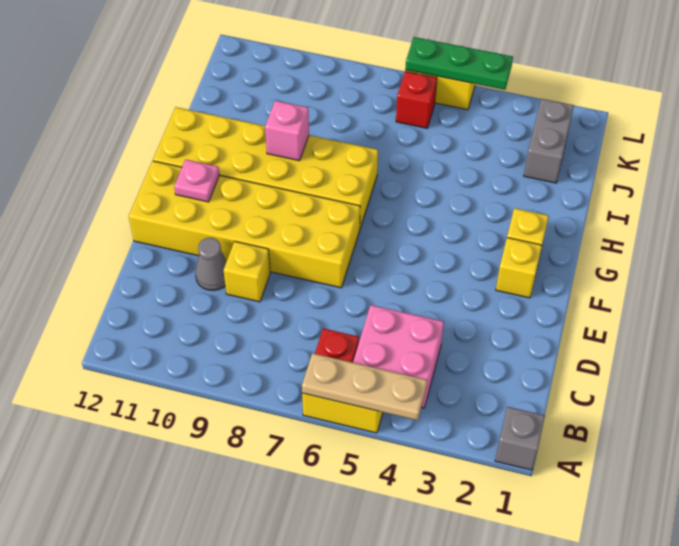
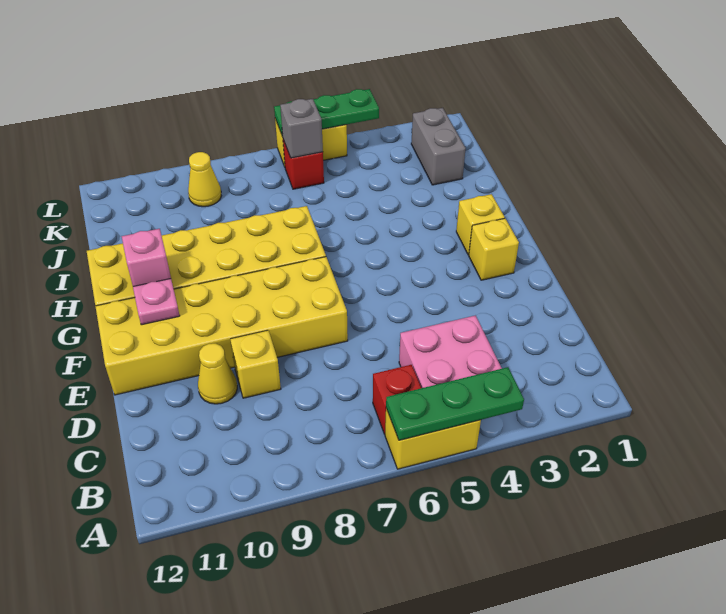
grey brick A1 level 1 -> grey brick K6 level 2
tan plate A4:A6 level 2 -> green plate A4:A6 level 2
grey cone D10 level 1 -> yellow cone D10 level 1
pink brick H9 level 2 -> pink brick G11 level 2
none -> yellow cone K9 level 1

